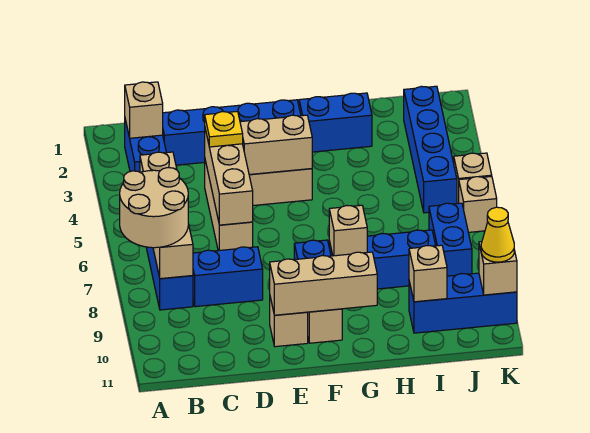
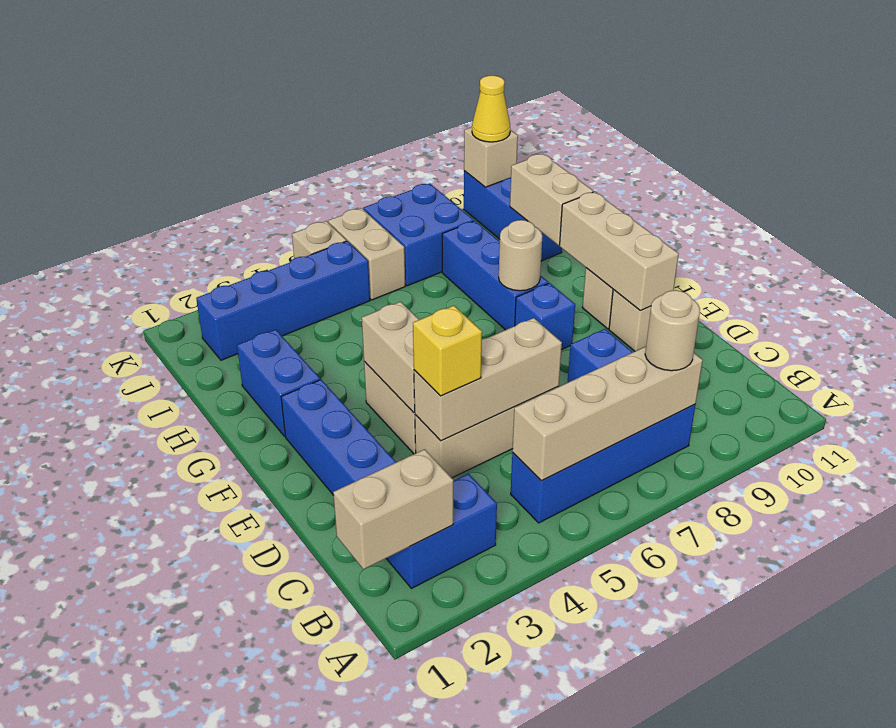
tan round brick A7:B8 level 3 -> tan round brick B8 level 3
tan brick B2 level 2 -> tan brick B1:B2 level 2
yellow plate D4 level 3 -> yellow brick D4 level 3
tan brick G8 level 2 -> tan round brick G8 level 2
tan brick I10 level 2 -> tan brick H10:I10 level 2
blue brick J7:J8 level 1 -> blue brick J7:K8 level 1
tan brick K6 level 1 -> tan brick J6:K6 level 1

